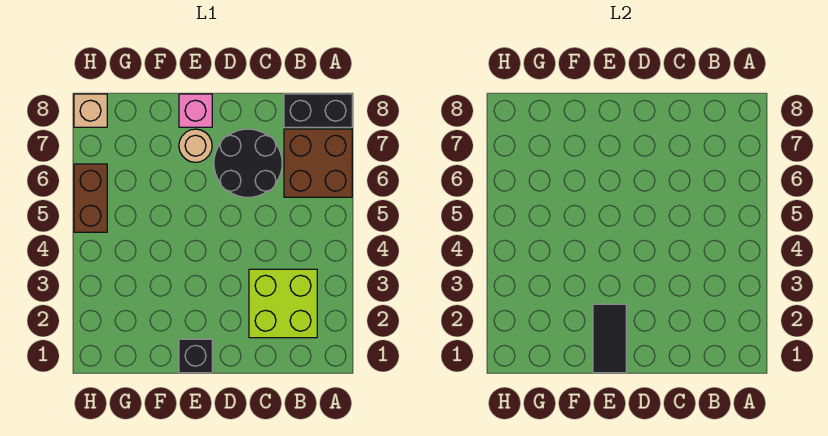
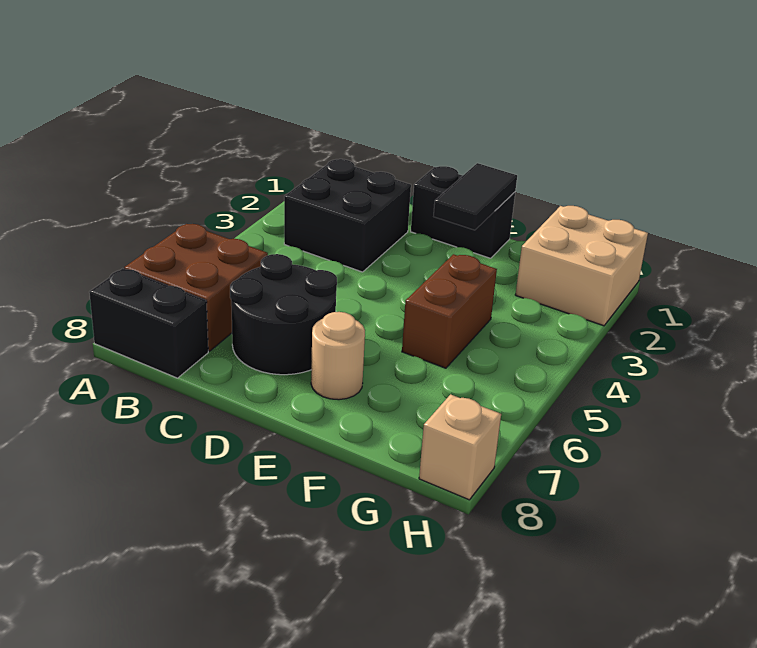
lime brick B2:C3 level 1 -> black brick B2:C3 level 1
black brick E1 level 1 -> black brick D1:E1 level 1
pink brick E8 level 1 -> none
none -> tan brick G1:H2 level 1
brown brick H5:H6 level 1 -> brown brick F4:F5 level 1

